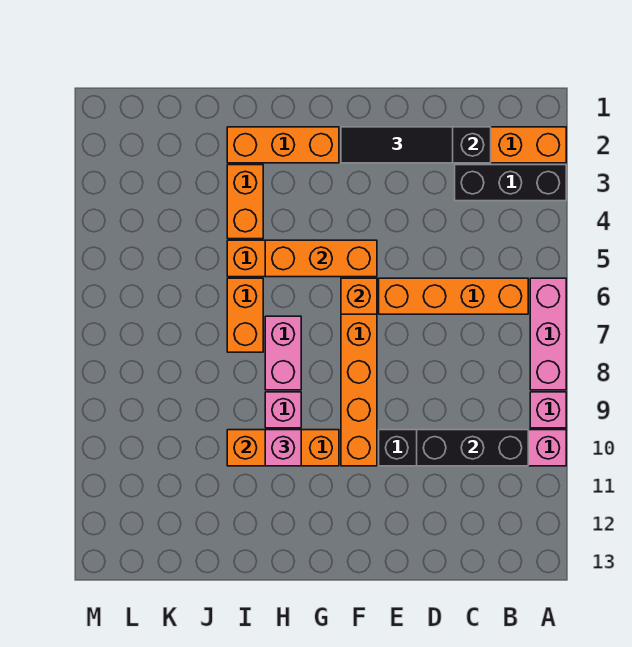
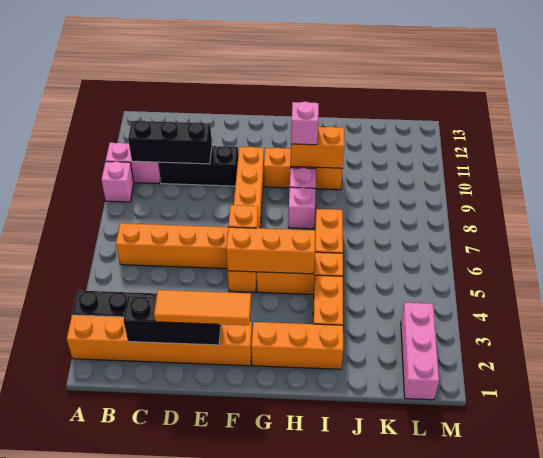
pink brick A6:A8 level 1 -> pink brick L1:L3 level 1
black tile D2:F2 level 3 -> orange tile D2:F2 level 3
pink brick H7:H8 level 1 -> pink brick H8 level 1

